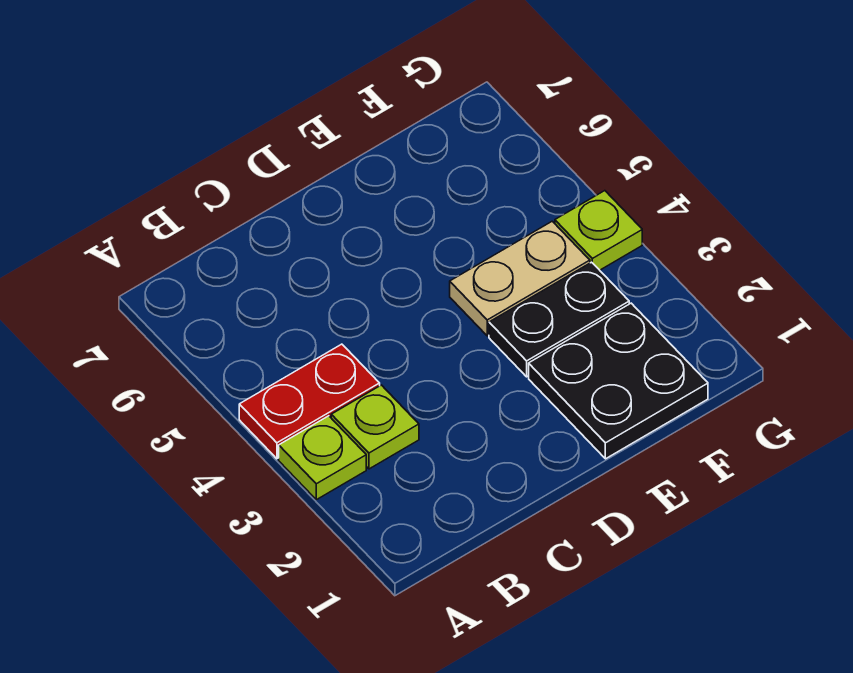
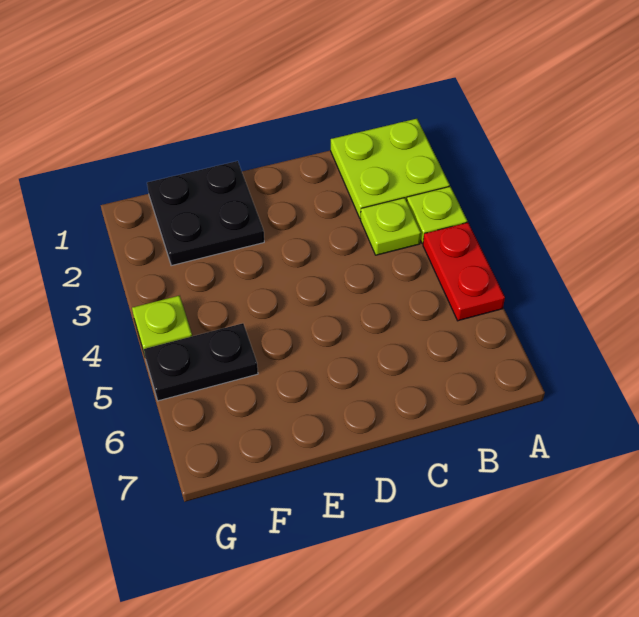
none -> lime plate A1:B2 level 1
red plate A4:B4 level 1 -> red plate A4:A5 level 1
black plate E3:F3 level 1 -> black plate F5:G5 level 1
tan plate E4:F4 level 1 -> none

